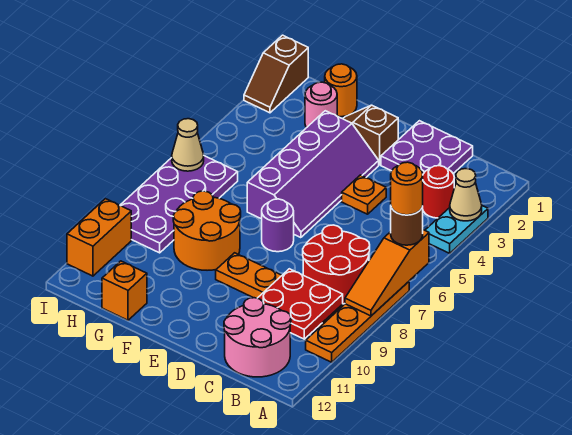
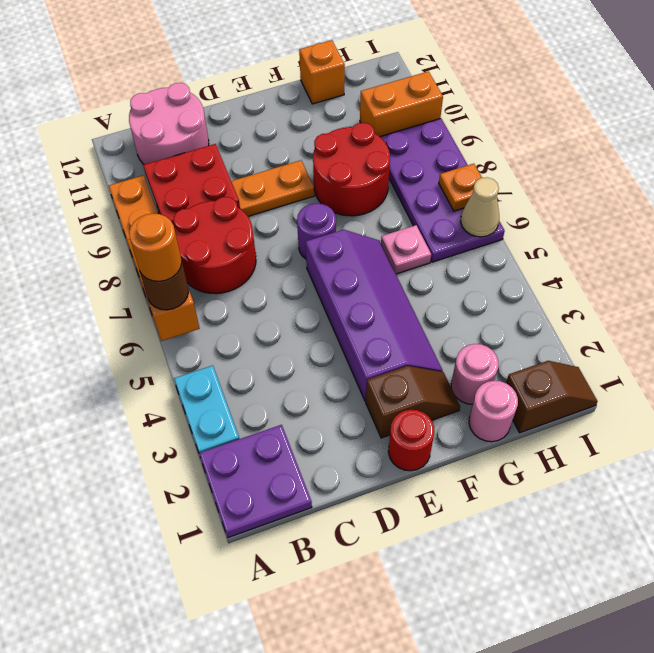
tan cone A3 level 2 -> none
red round brick B3 level 1 -> red round brick E1 level 1
purple plate C1:D2 level 1 -> purple plate A1:B2 level 1
orange plate D4 level 1 -> orange plate I7 level 2
purple slope E3:F6 level 1 top F -> purple slope E3:F6 level 1 top E
orange round brick F8:G9 level 1 -> red round brick F8:G9 level 1
orange round brick G1 level 1 -> pink round brick G1 level 1
none -> pink plate G6 level 1
brown slope I1:I2 level 1 top 1 -> brown slope H1:I1 level 1 top H
orange brick I10:I11 level 1 -> orange brick H10:I10 level 1

